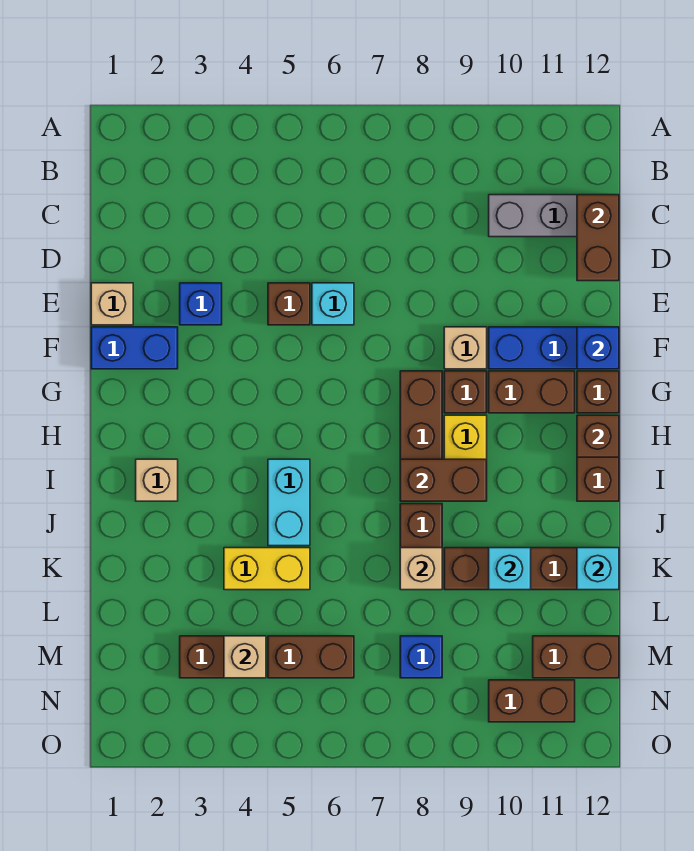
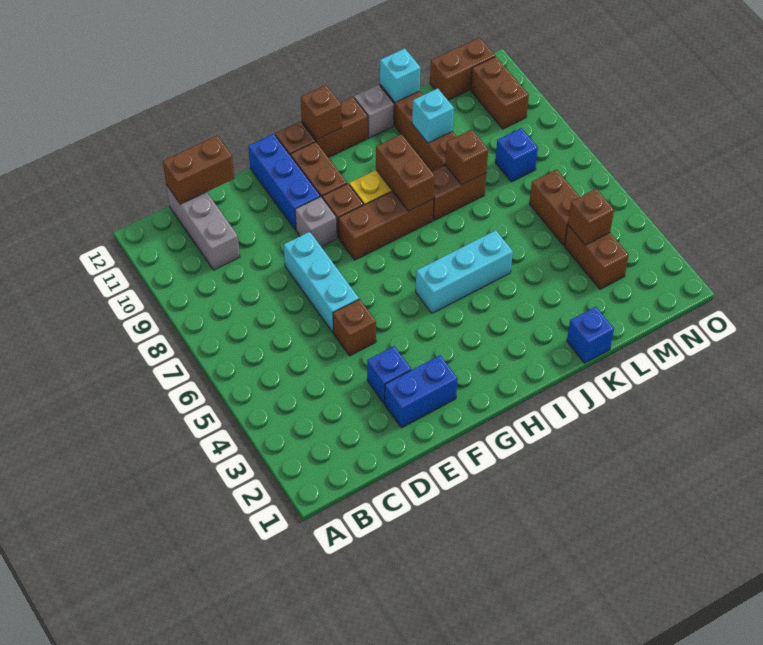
tan brick E1 level 1 -> none
cyan brick E6 level 1 -> cyan brick E6:E8 level 1
blue brick F1:F2 level 1 -> blue brick E2:F2 level 1
tan brick F9 level 1 -> grey brick F9 level 1
blue brick F12 level 2 -> blue brick K1 level 1
tan brick I2 level 1 -> none
cyan brick I5:J5 level 1 -> cyan brick H5:J5 level 1
none -> grey brick J12 level 1
yellow brick K4:K5 level 1 -> none
tan brick K8 level 2 -> brown brick K8 level 2
tan brick M4 level 2 -> brown brick M4 level 2
brown brick M11:M12 level 1 -> brown brick M12:N12 level 1

